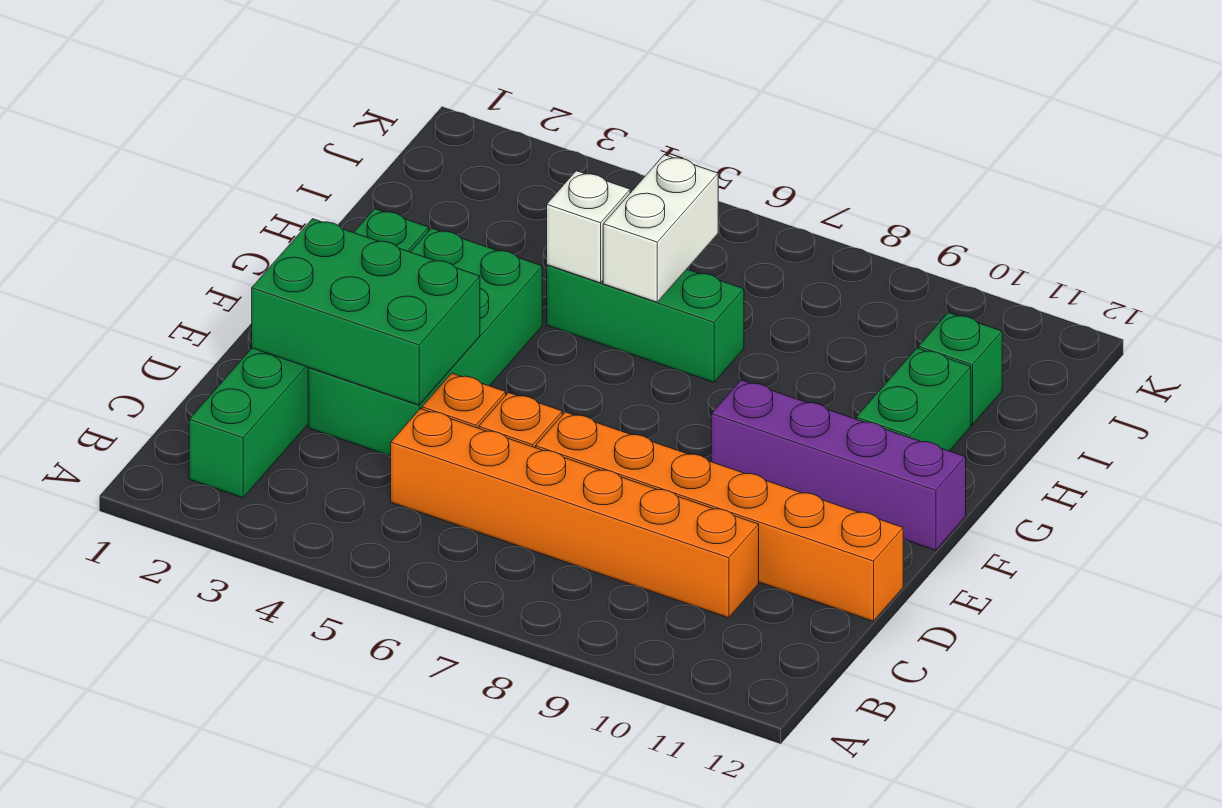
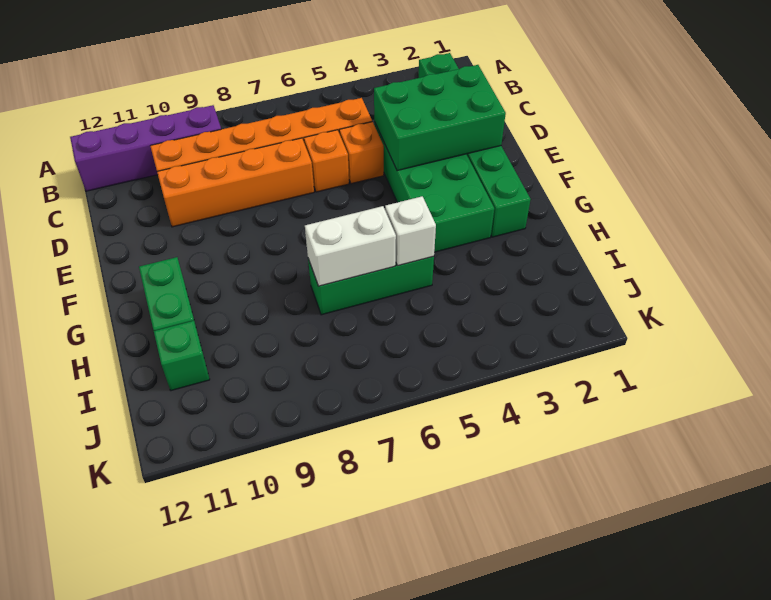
orange brick D7:D12 level 1 -> orange brick D7:D10 level 1
purple brick F9:F12 level 1 -> purple brick B9:B12 level 1
white brick H6:I6 level 2 -> white brick H6:H7 level 2

